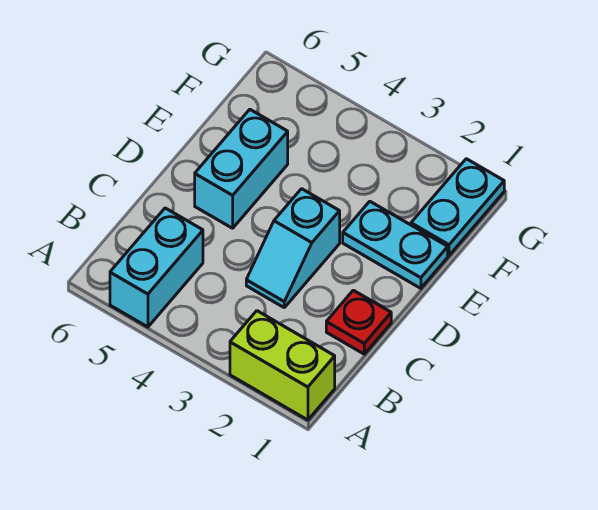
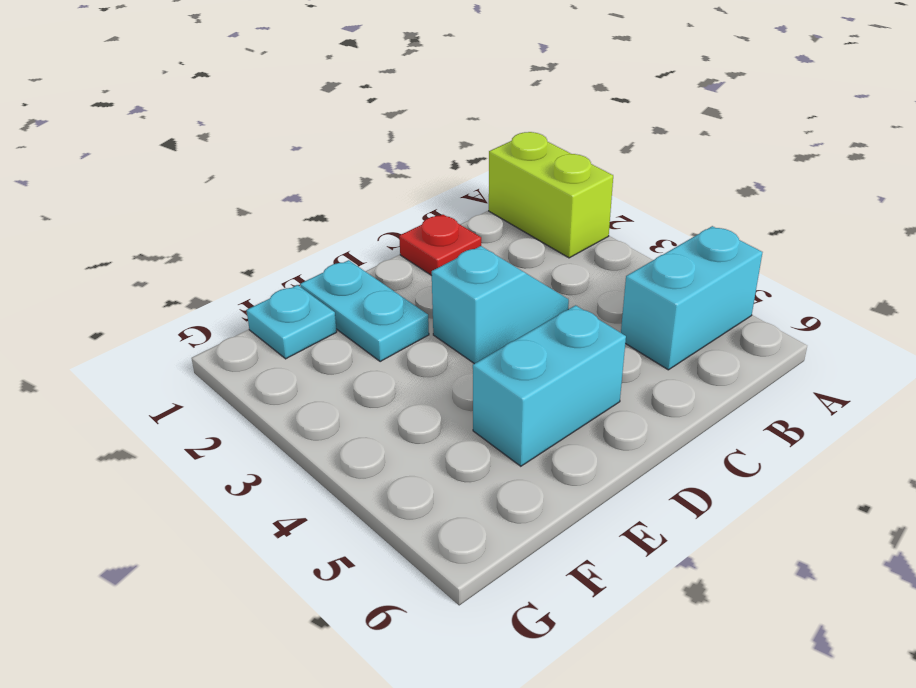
cyan plate F1:G1 level 1 -> cyan plate F1 level 1

